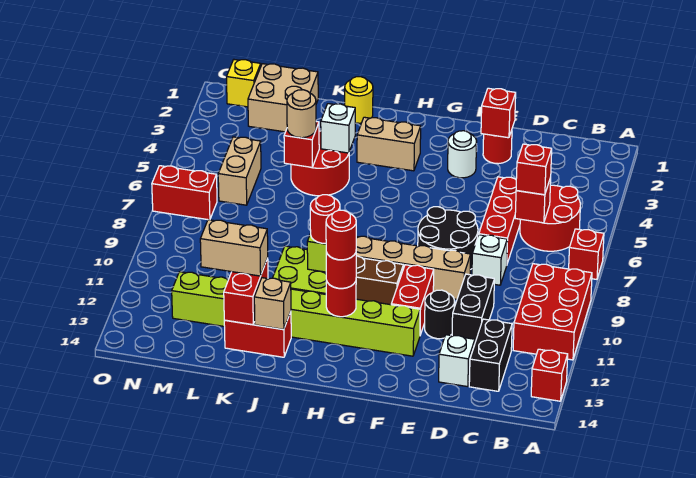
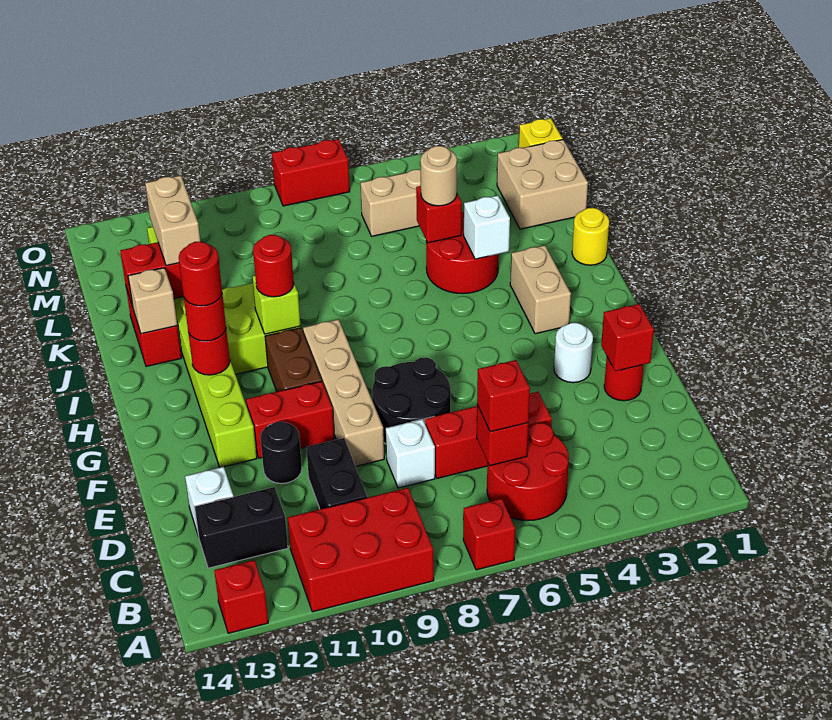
black brick D10:D11 level 1 -> black brick C10:D10 level 1
red brick N7:O7 level 1 -> red brick O7:O8 level 1

